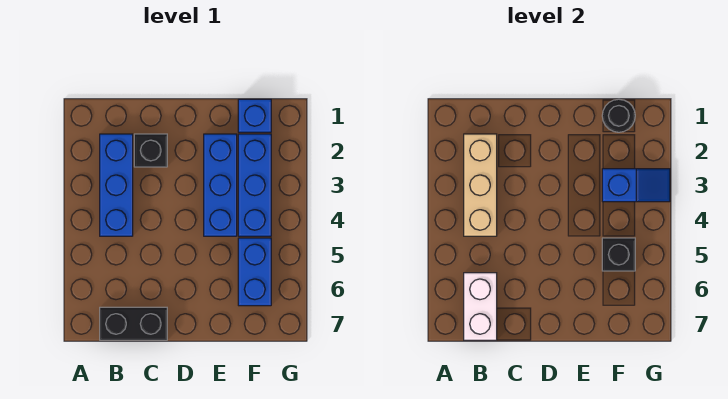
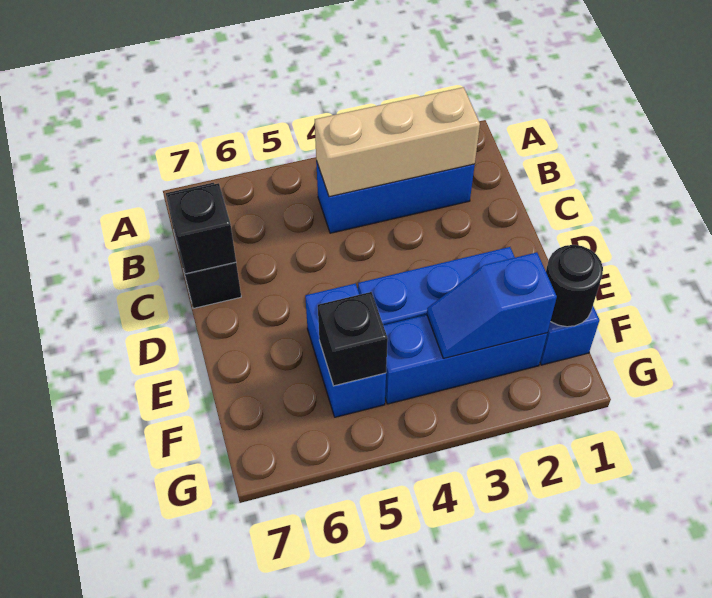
white brick B6:B7 level 2 -> none
black brick C2 level 1 -> black brick C7 level 2
blue slope F3:G3 level 2 top F -> blue slope F2:F3 level 2 top 2
blue brick F5:F6 level 1 -> blue brick E5:F5 level 1

